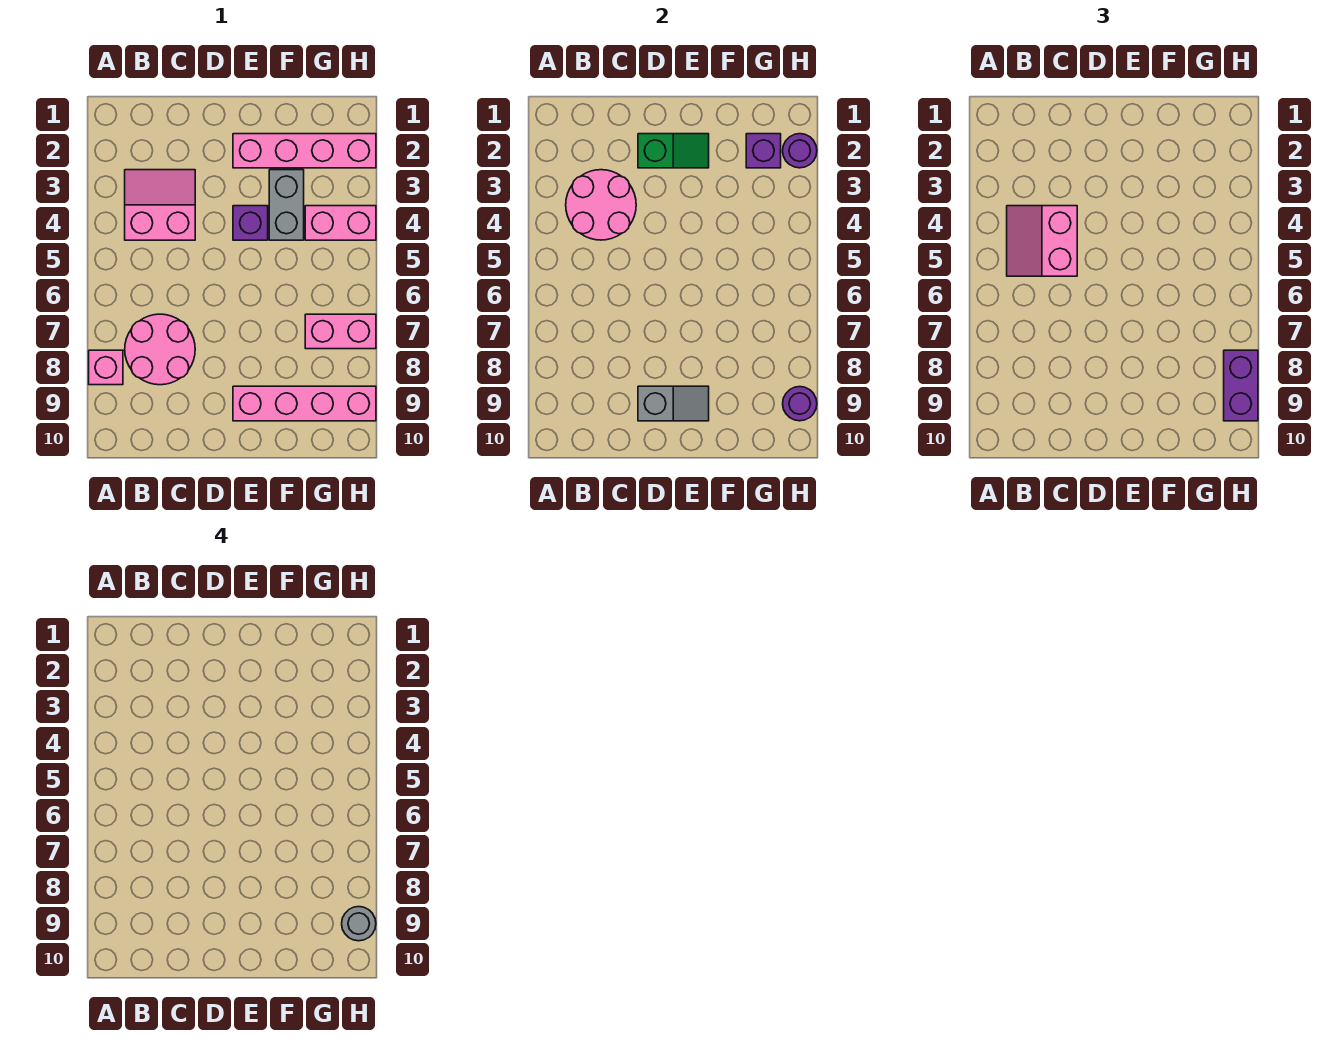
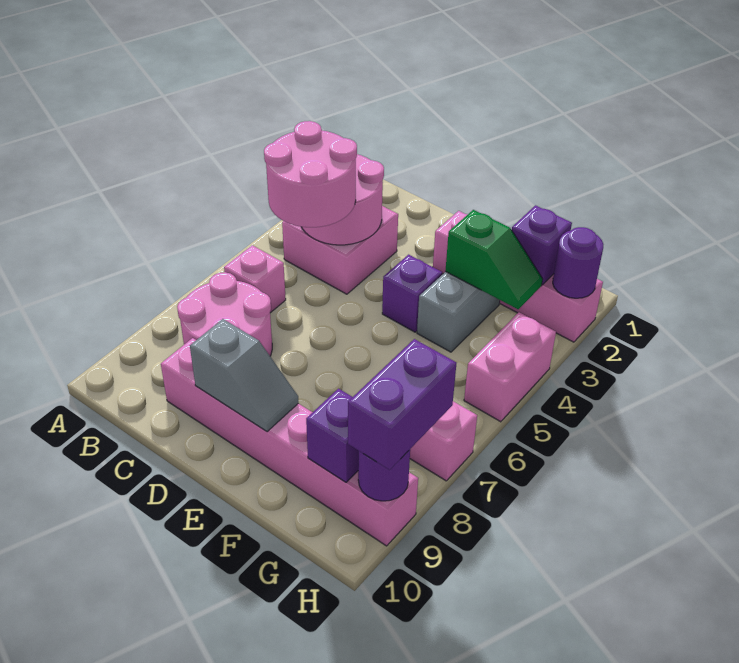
pink brick A8 level 1 -> pink brick B6 level 1
pink slope B3:C4 level 1 top 4 -> pink brick B3:C4 level 1
pink slope B4:C5 level 3 top C -> pink round brick B4:C5 level 3
green slope D2:E2 level 2 top D -> green slope F3:G3 level 2 top F
pink brick E9:H9 level 1 -> pink brick C9:H9 level 1
pink brick G4:H4 level 1 -> pink brick H4:H5 level 1
none -> purple brick G9 level 2
grey round brick H9 level 4 -> none

